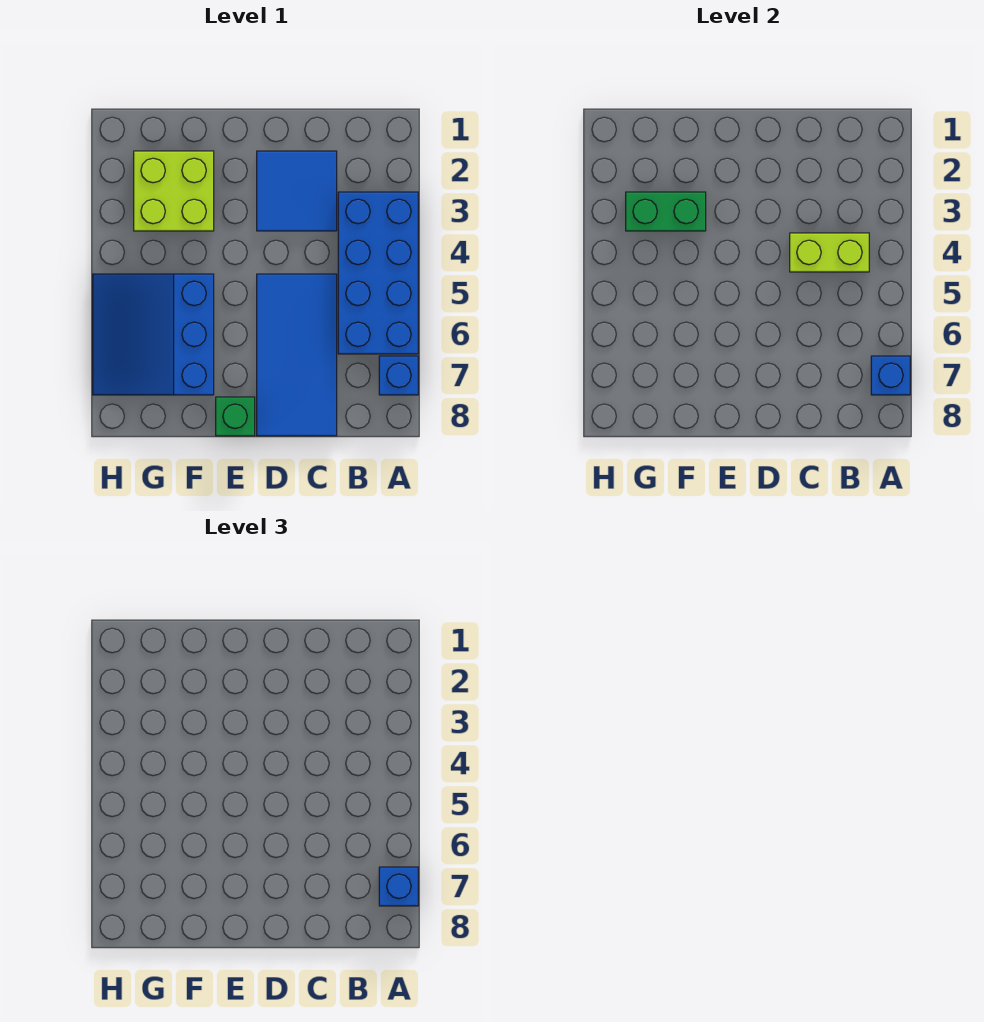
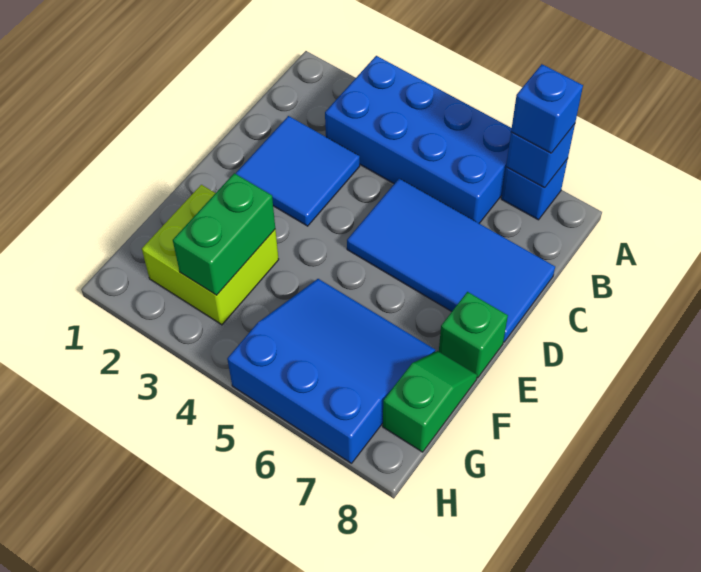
lime brick B4:C4 level 2 -> none
blue slope F5:H7 level 1 top F -> blue slope F5:H7 level 1 top H
none -> green slope F8:G8 level 1 top G

